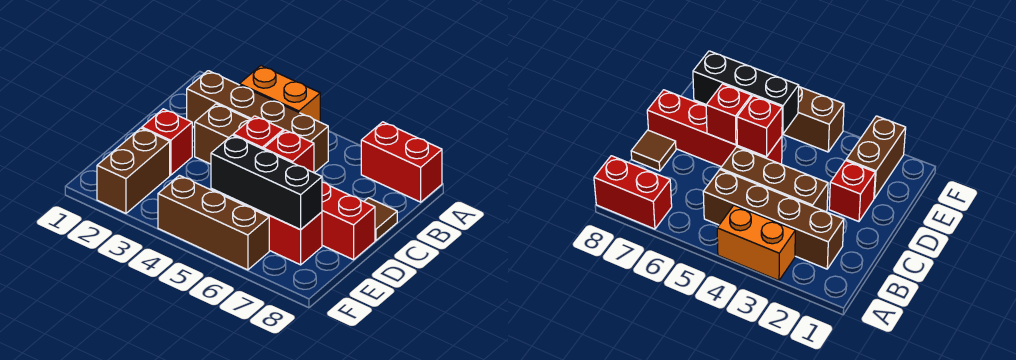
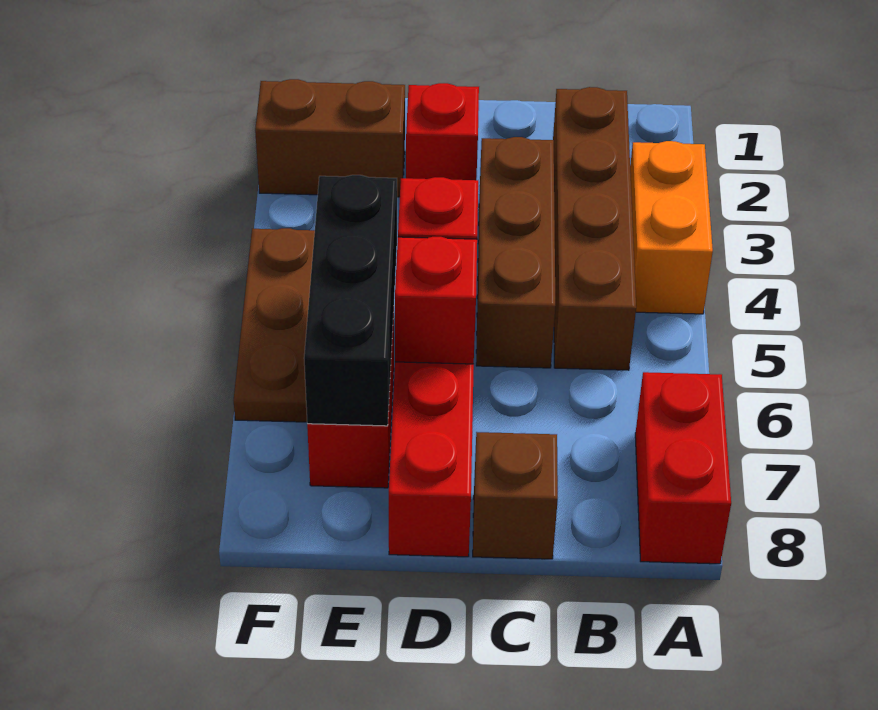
brown tile C8 level 1 -> brown brick C8 level 1
brown brick F4:F6 level 1 -> brown plate F4:F6 level 1

